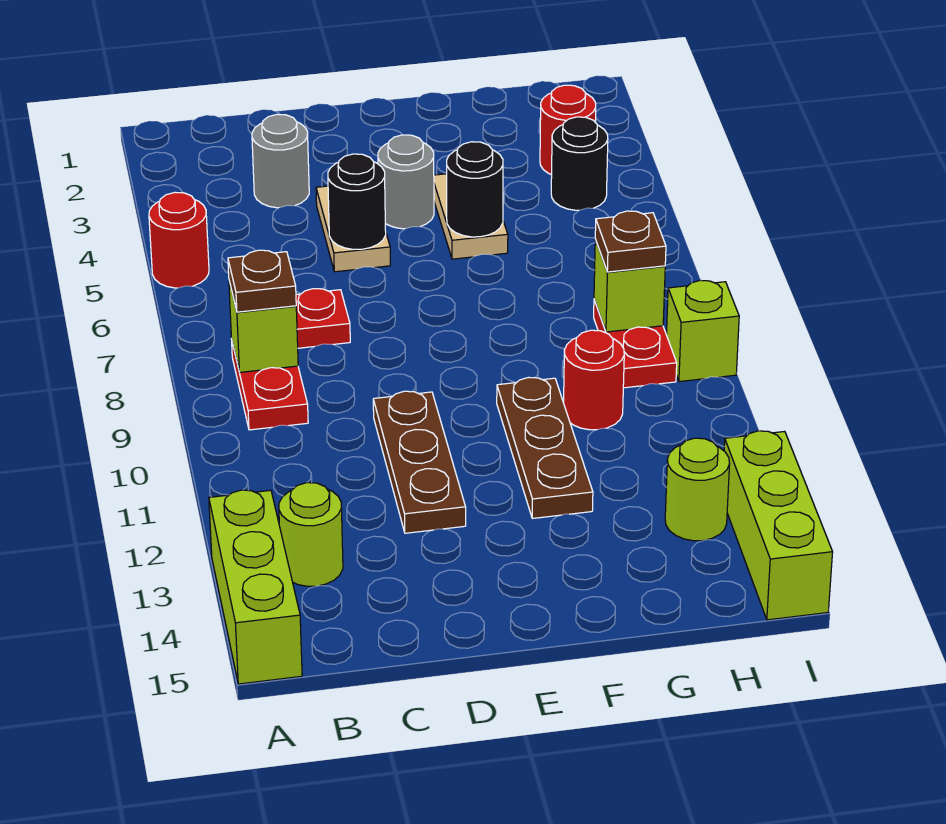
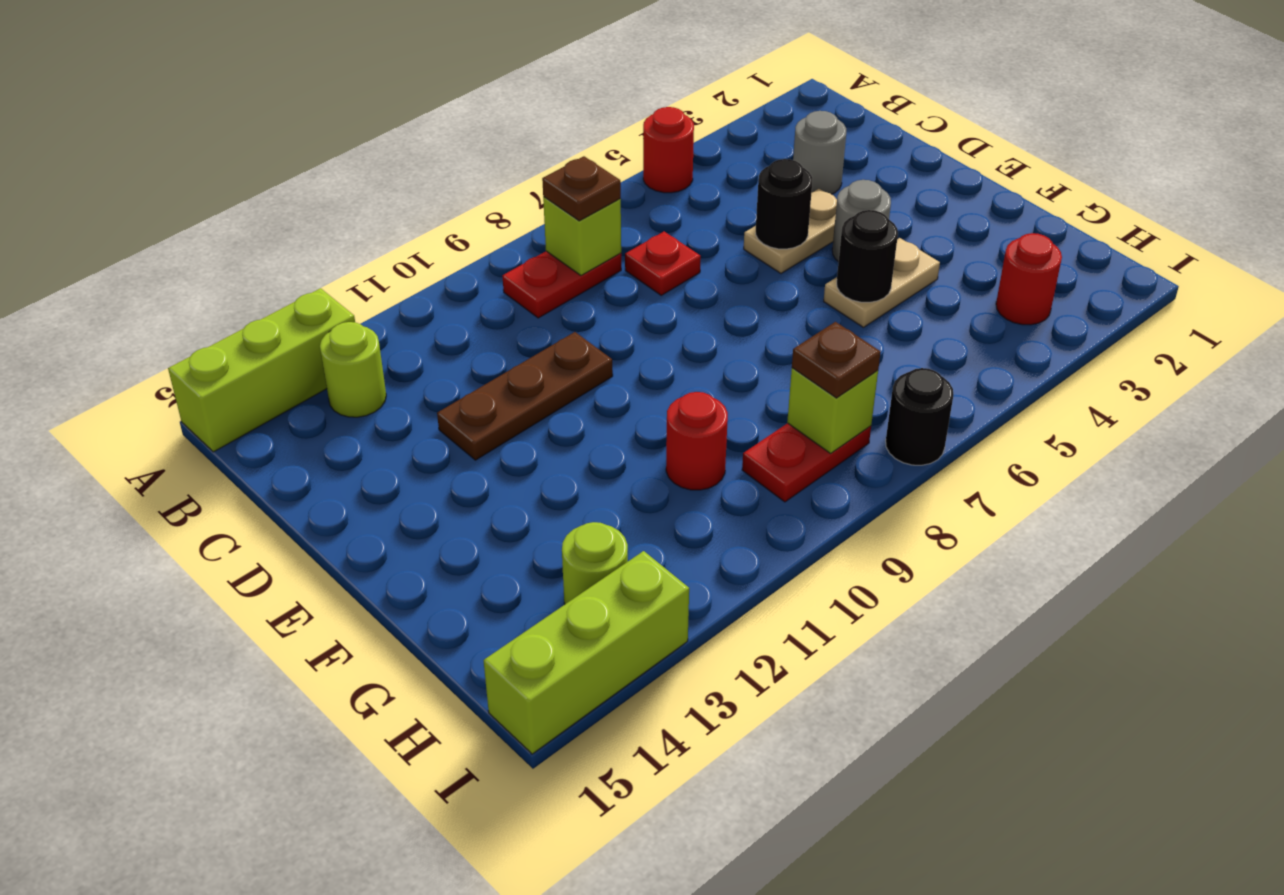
brown plate F10:F12 level 1 -> none
black round brick H4 level 1 -> black round brick I7 level 1
lime brick I9 level 1 -> none

